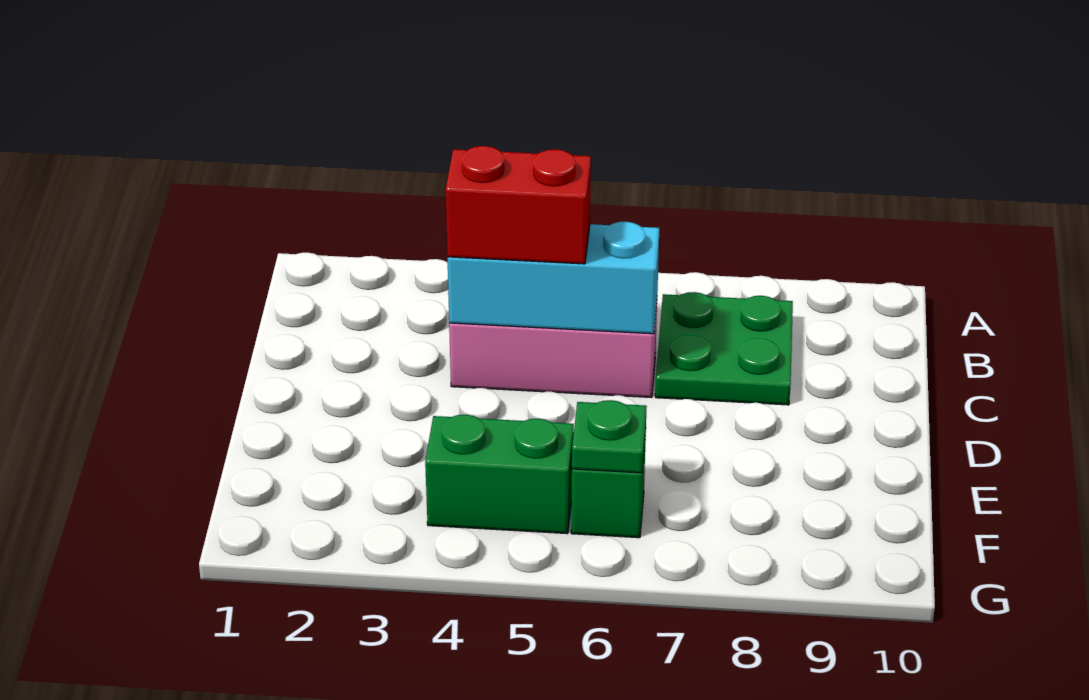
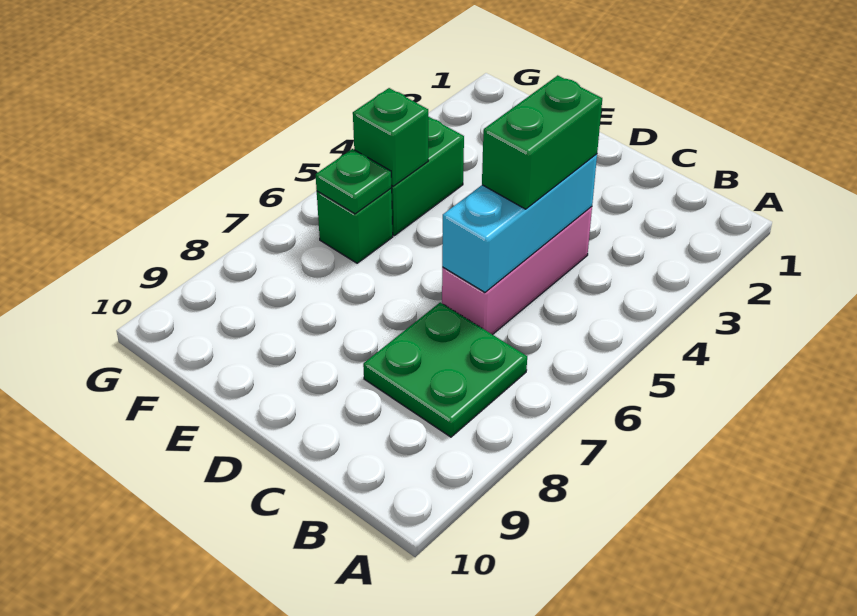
red brick C4:C5 level 3 -> green brick C4:C5 level 3
none -> green brick F5 level 2

